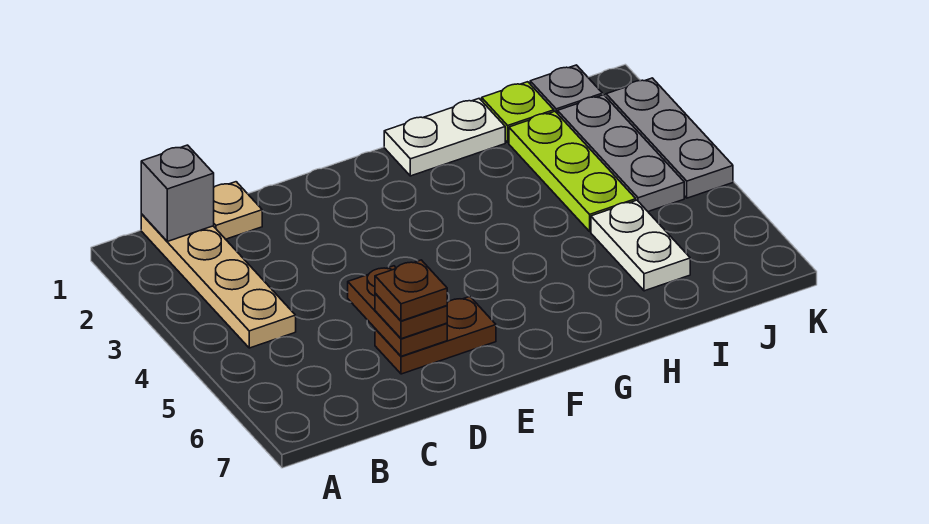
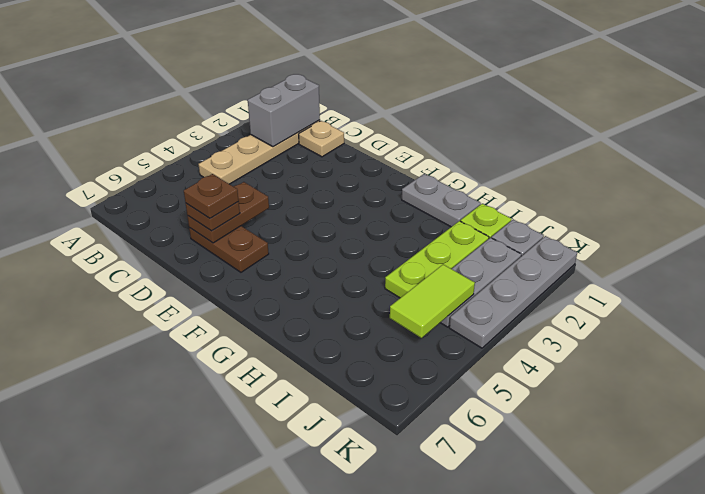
grey brick B1 level 2 -> grey brick B1:B2 level 2
white plate G1:H1 level 1 -> grey plate G1:H1 level 1
white plate I5:I6 level 1 -> none
none -> lime tile J4:J5 level 2
grey plate K2:K4 level 1 -> grey plate K1:K4 level 1

